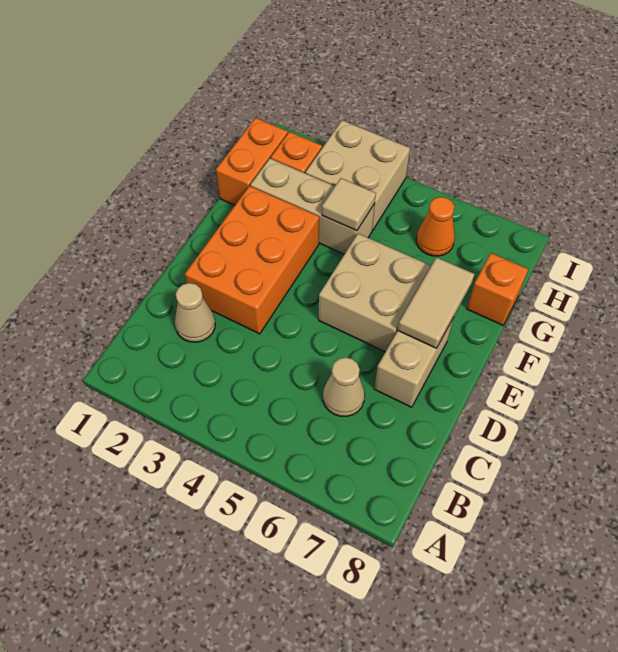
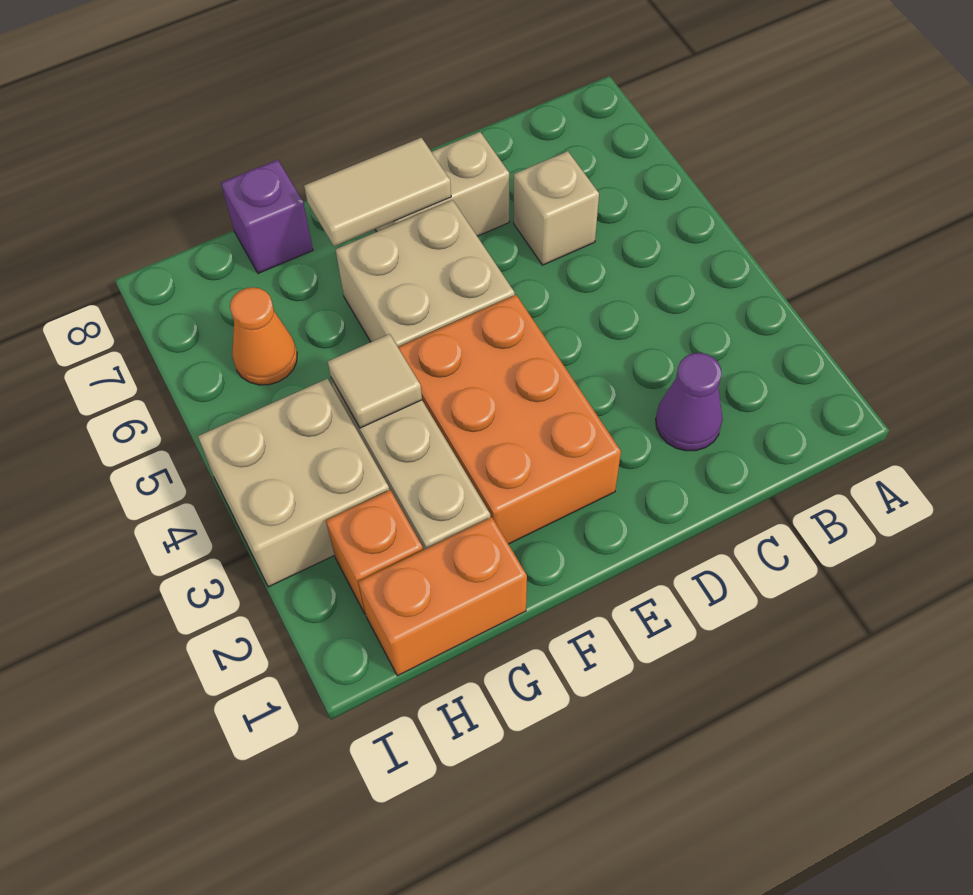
tan cone C2 level 1 -> purple cone C2 level 1
tan cone C6 level 1 -> tan brick C6 level 1
orange brick D2:F3 level 1 -> orange brick E2:F4 level 1
orange brick G8 level 1 -> purple brick G8 level 1

